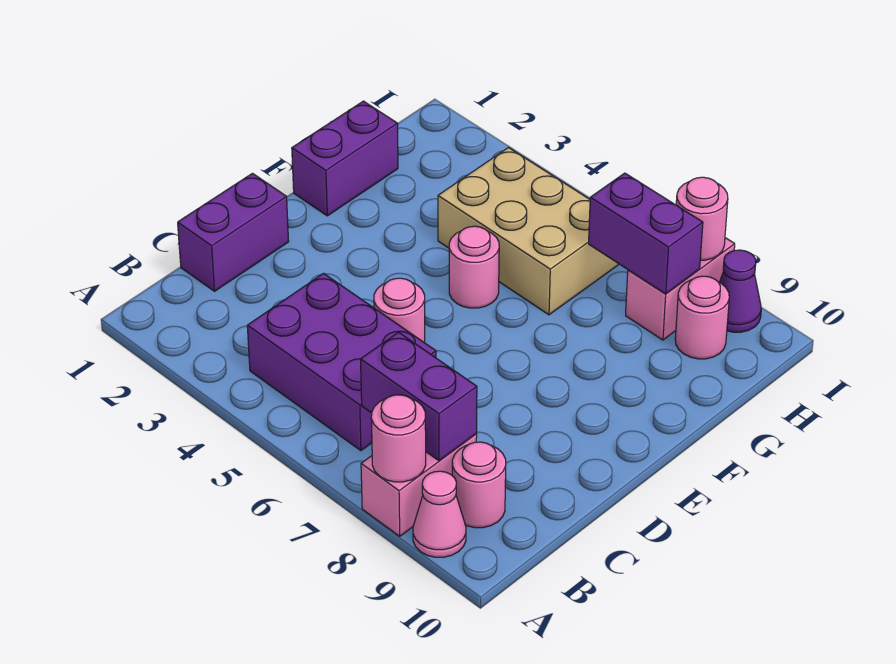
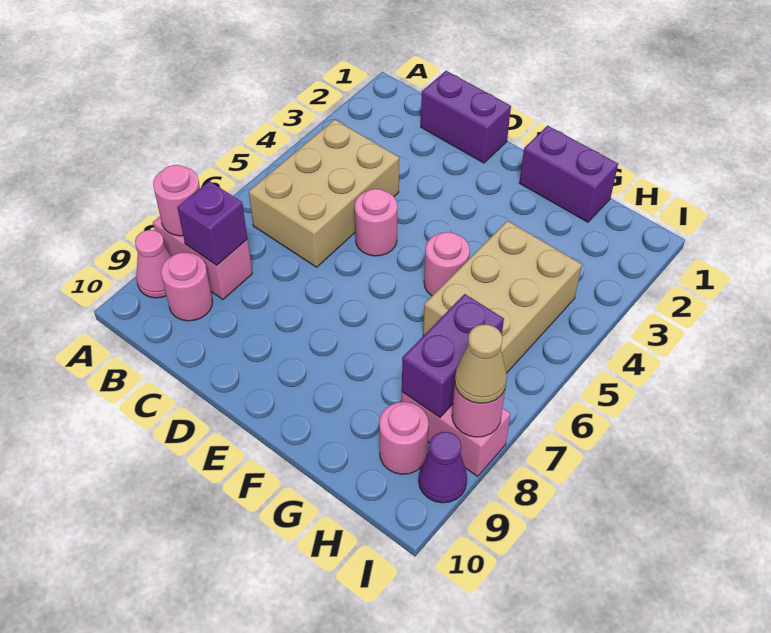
purple brick B4:C6 level 1 -> tan brick B4:C6 level 1
purple brick B7:B8 level 2 -> purple brick B8 level 2
none -> tan cone I8 level 3

